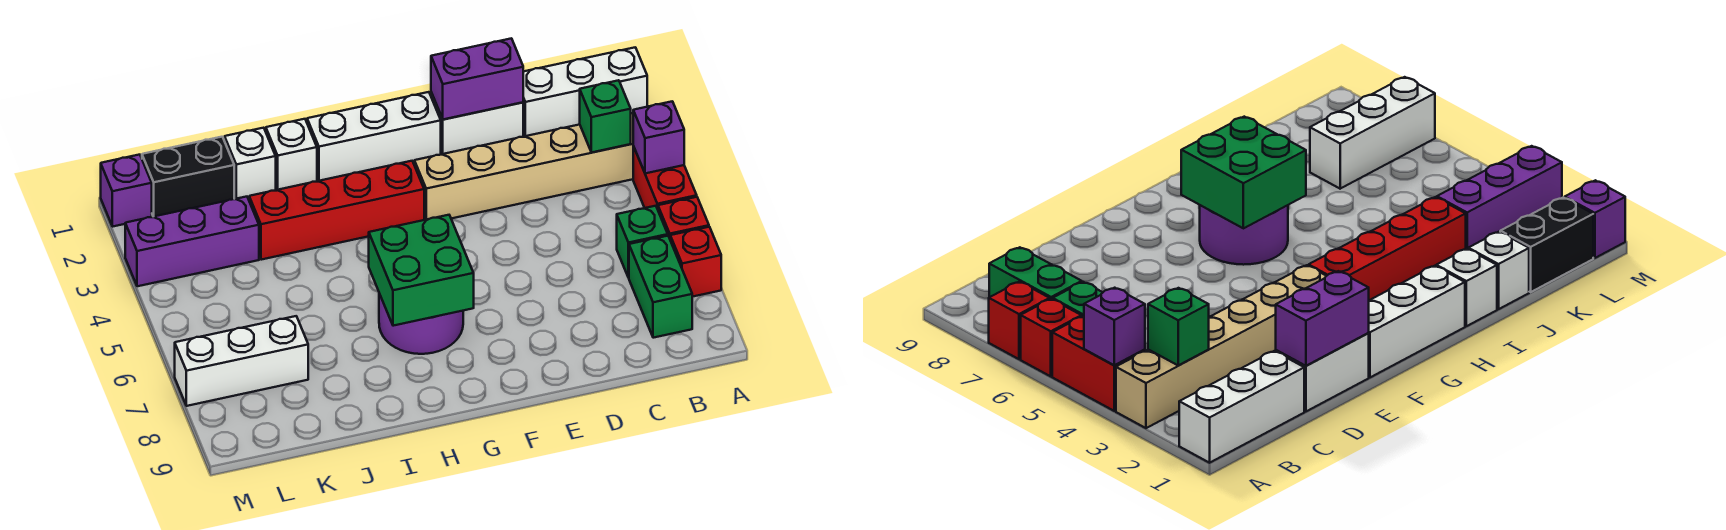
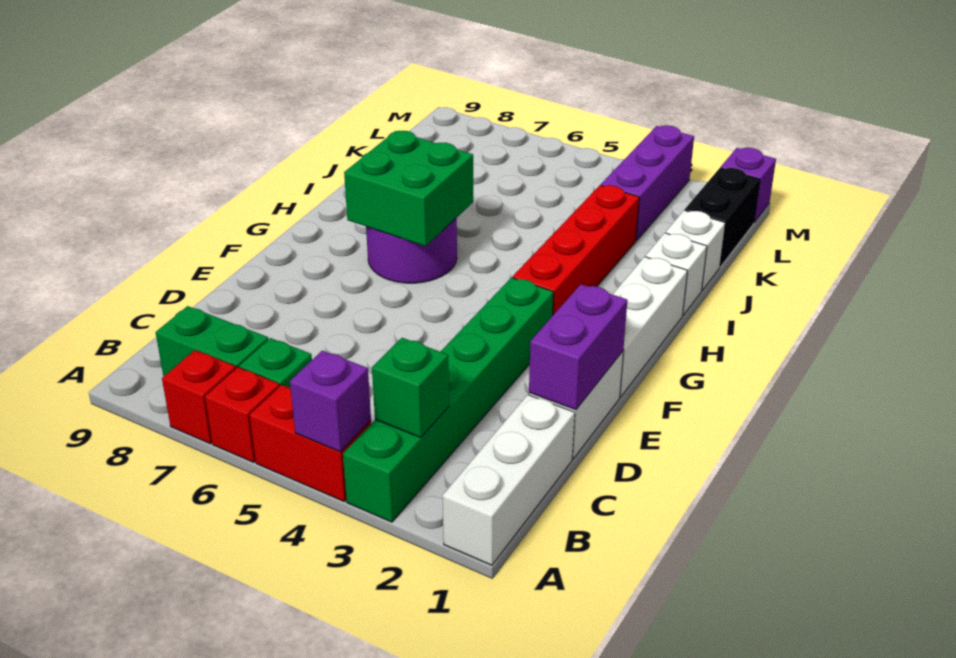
tan brick A3:F3 level 1 -> green brick A3:F3 level 1
white brick K7:M7 level 1 -> none

